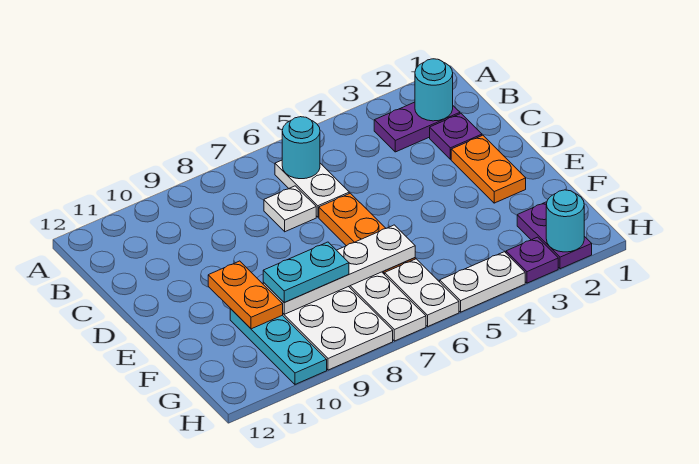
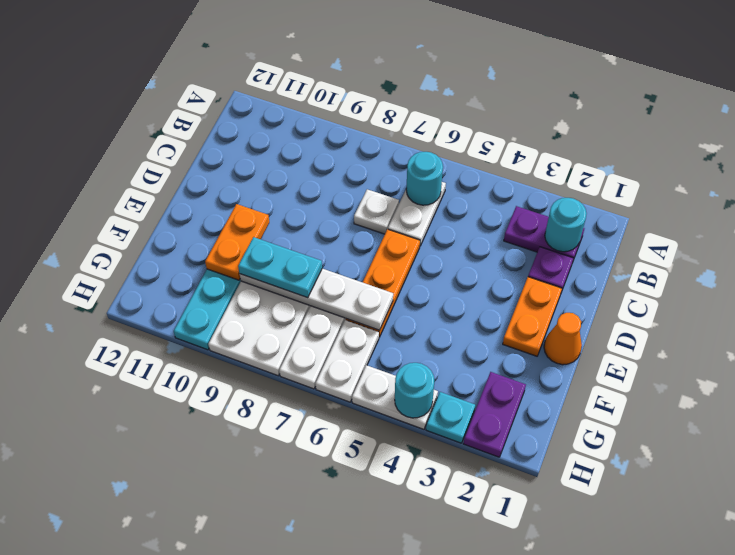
none -> orange cone E1 level 1
cyan round brick H2 level 2 -> cyan round brick H4 level 2
purple plate H3 level 1 -> cyan plate H3 level 1

